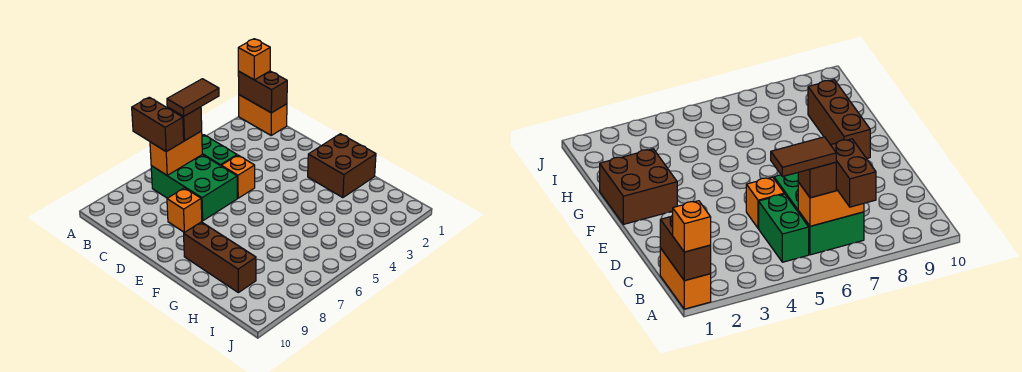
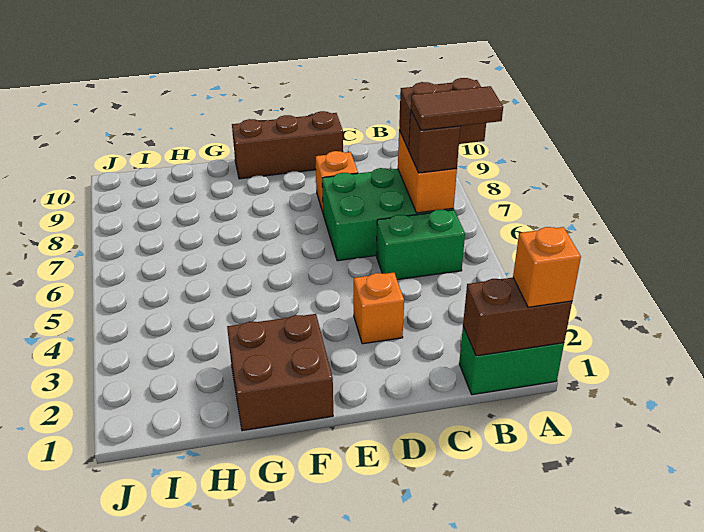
orange brick A1:B1 level 1 -> green brick A1:B1 level 1
brown tile B5:B6 level 4 -> brown tile A6:B6 level 4
orange brick D5 level 1 -> orange brick D3 level 1
brown brick F9:H9 level 1 -> brown brick D10:F10 level 1

